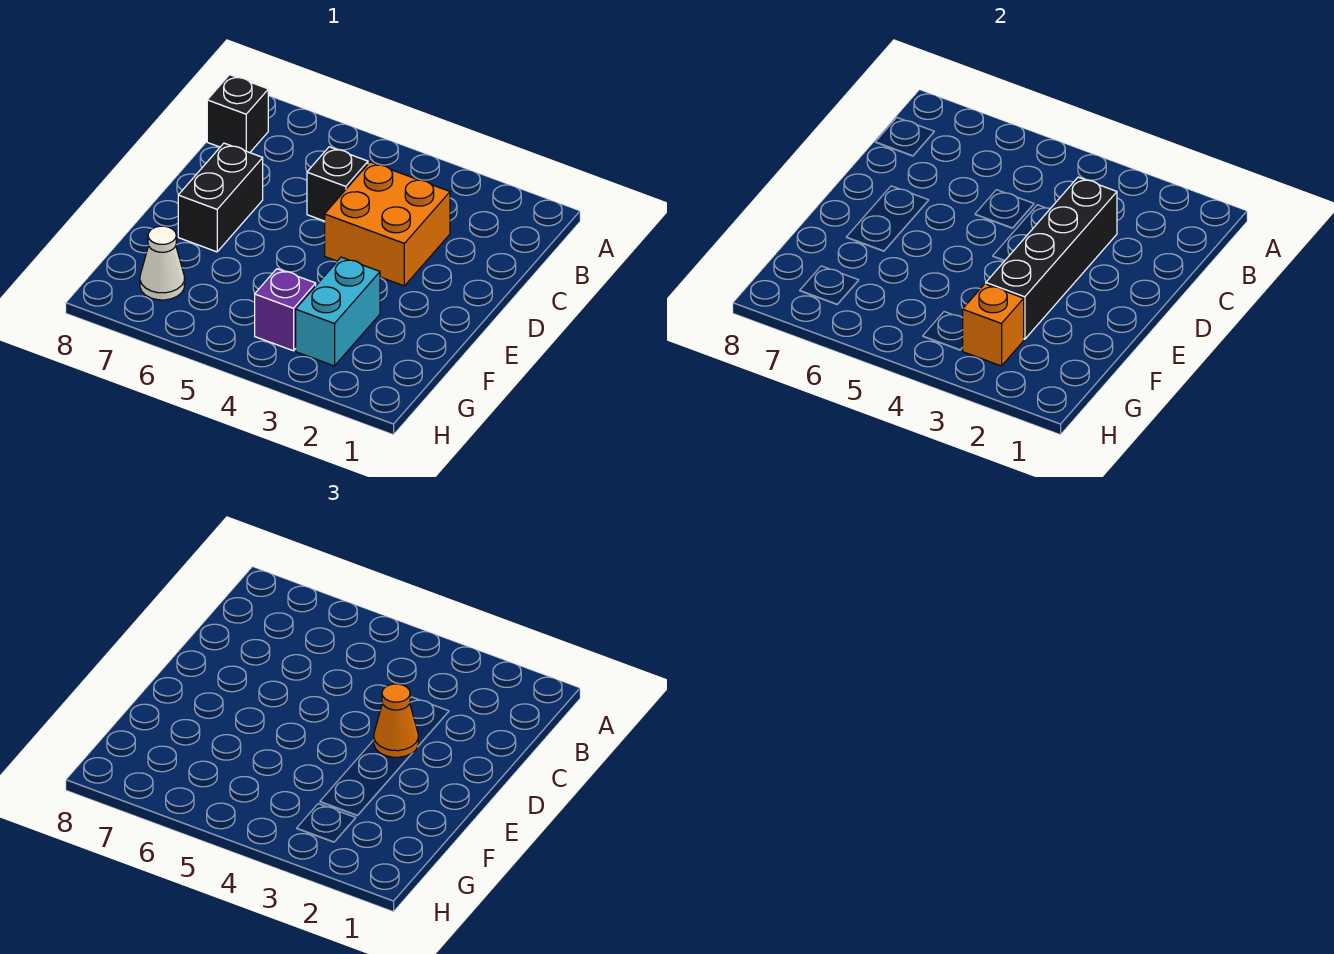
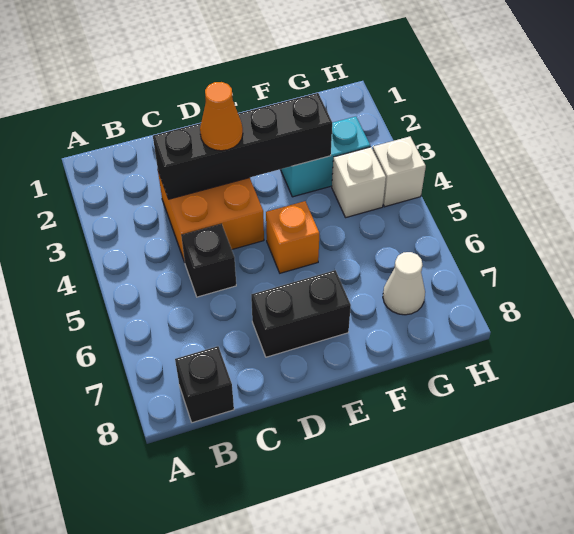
orange brick G3 level 2 -> orange brick E5 level 1
purple brick G4 level 1 -> white brick G4 level 1
none -> white brick H4 level 1

